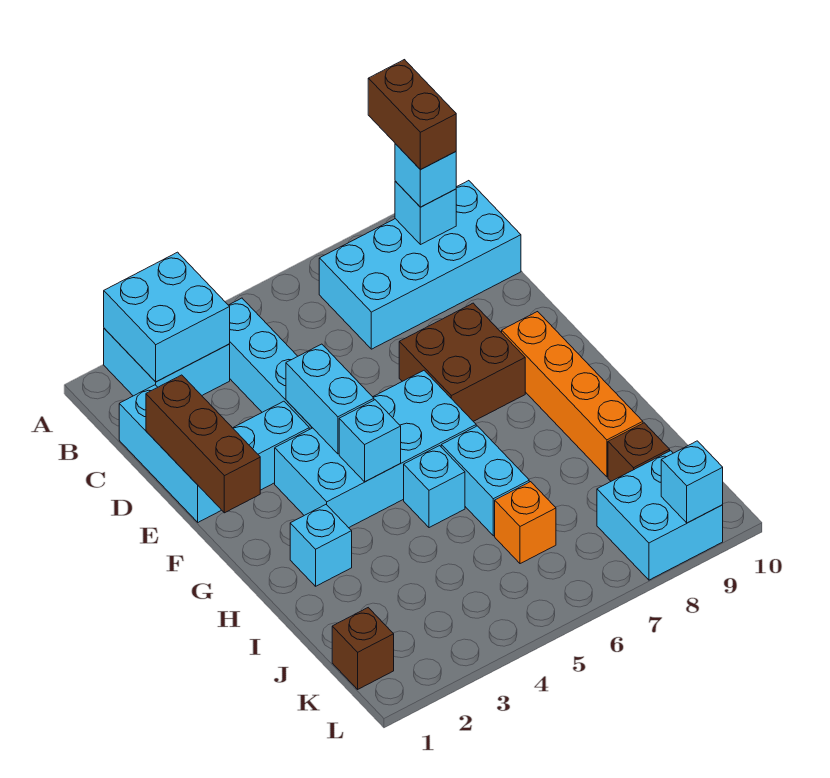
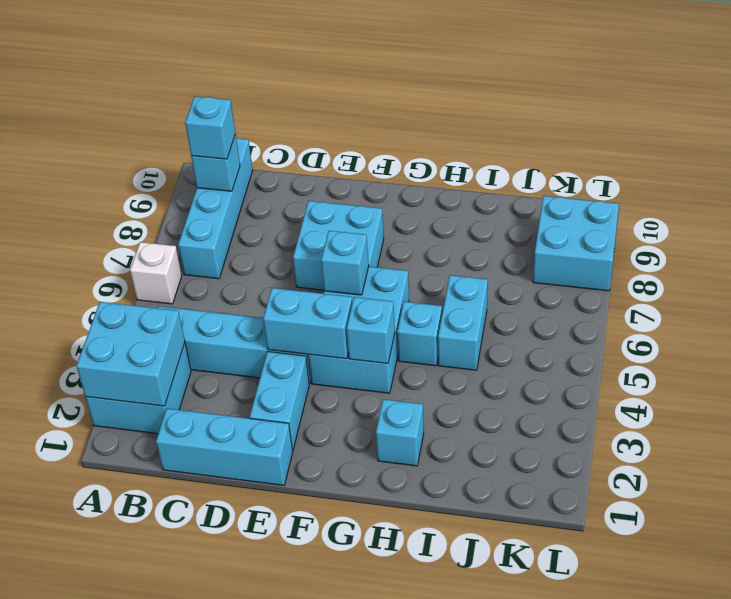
none -> white brick A6 level 1
brown brick A9:B9 level 4 -> none
cyan brick B7:C10 level 1 -> cyan brick B7:B10 level 1
brown brick D1:F1 level 2 -> none
brown brick E7:F8 level 1 -> cyan brick E7:F8 level 1
cyan brick F3:G6 level 1 -> cyan brick F4:G6 level 1
orange brick F9:I9 level 1 -> none
cyan brick H6:I6 level 1 -> cyan brick I5:I6 level 1
orange brick J6 level 1 -> none
brown brick J9 level 1 -> none
brown brick K1 level 1 -> none
cyan brick L9 level 2 -> cyan brick F6 level 2

